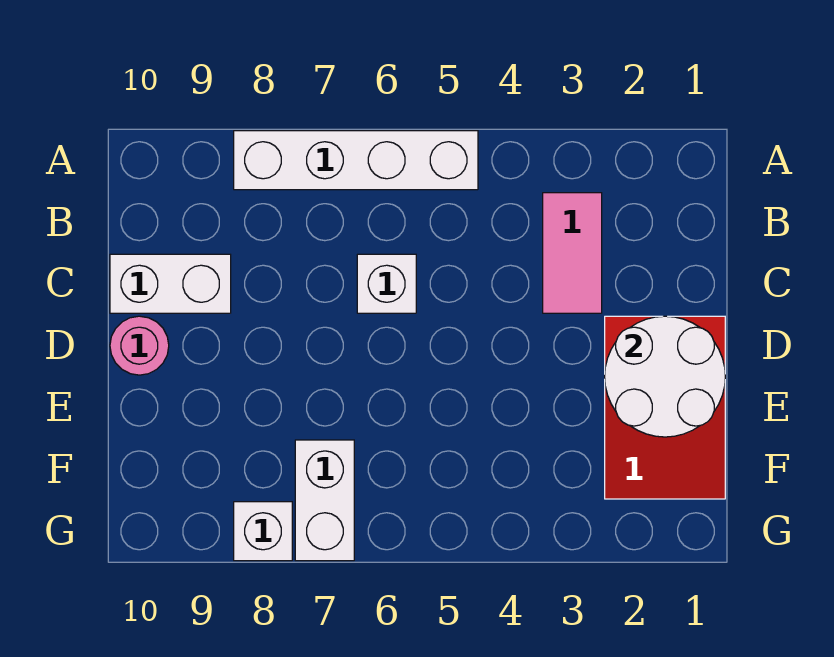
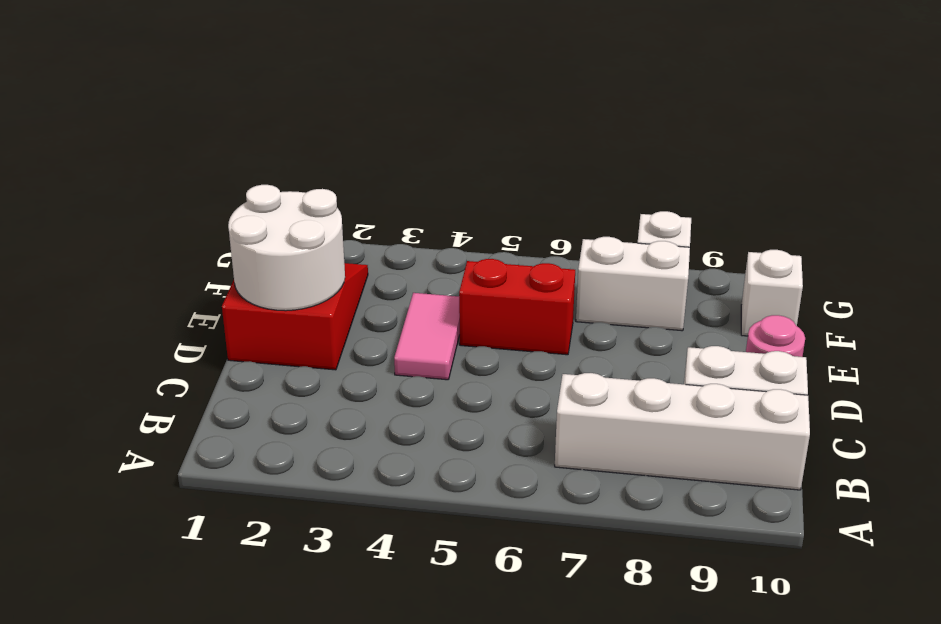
white brick A5:A8 level 1 -> white brick B7:B10 level 1
pink tile B3:C3 level 1 -> pink tile D4:E4 level 1
white brick C6 level 1 -> white brick F10 level 1
none -> red brick E5:E6 level 1
white brick F7:G7 level 1 -> white brick F7:F8 level 1

